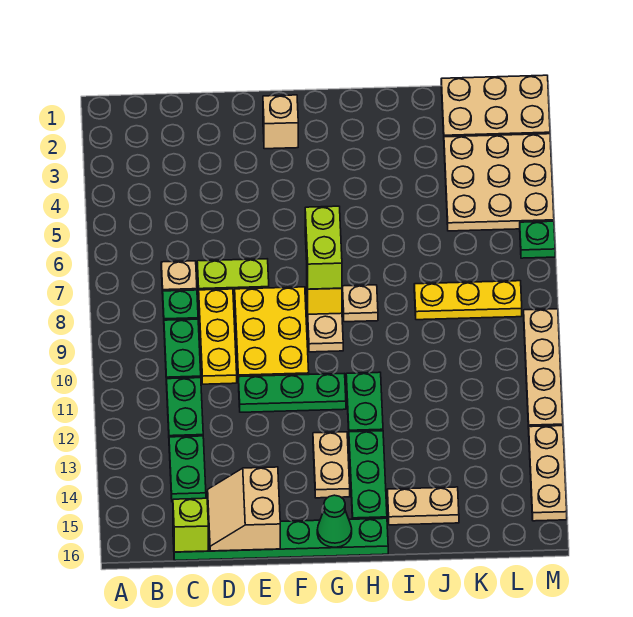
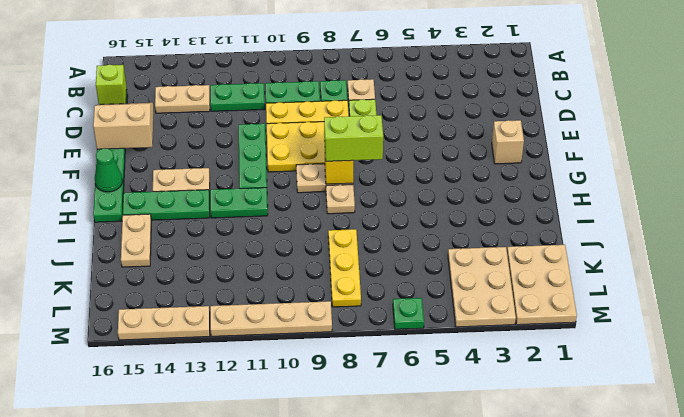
green plate C13:C14 level 1 -> tan plate C13:C14 level 1
tan plate K3:M5 level 1 -> tan plate K3:M4 level 1

